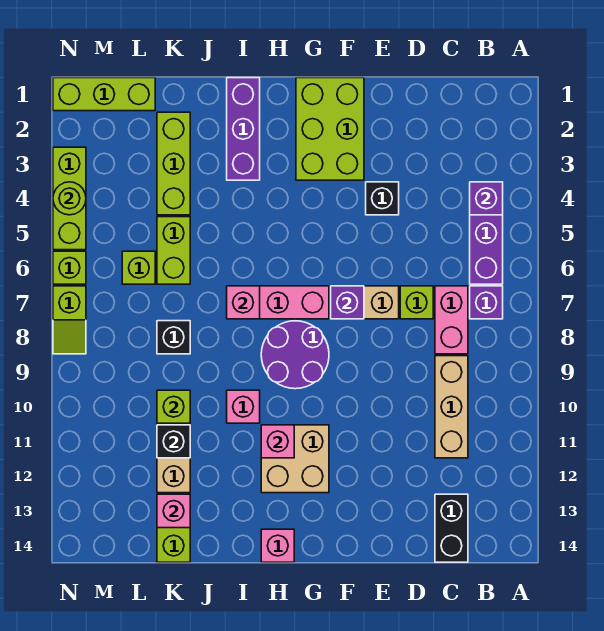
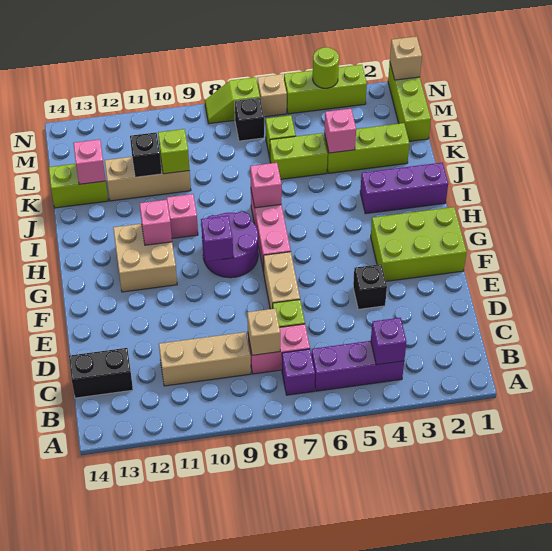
none -> tan brick C8 level 2
purple brick F7 level 2 -> purple brick G9 level 2
pink brick H14 level 1 -> pink brick K4 level 2
black brick K8 level 1 -> black brick M7 level 1
none -> tan brick N1 level 2
lime brick N6 level 1 -> tan brick N6 level 1

